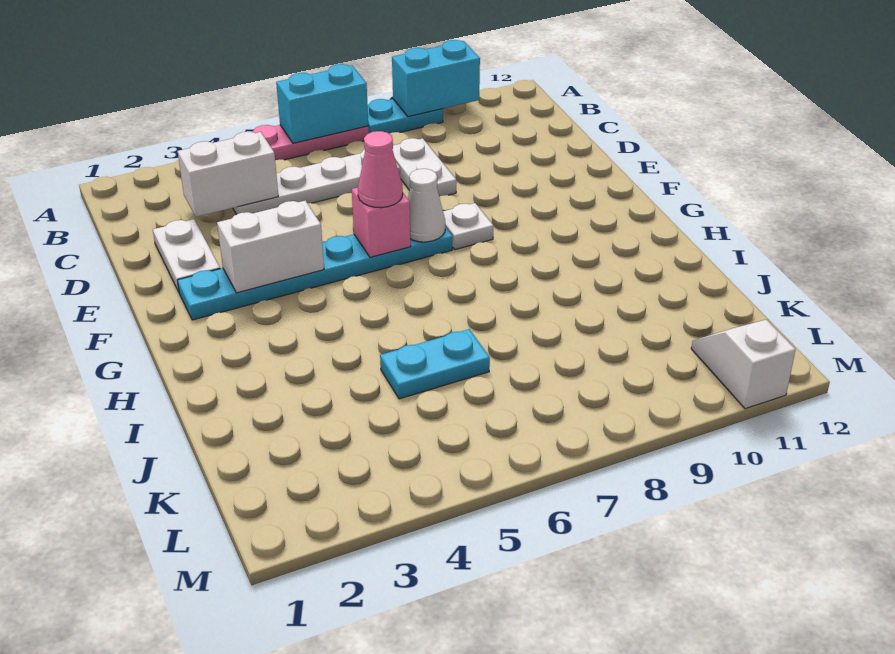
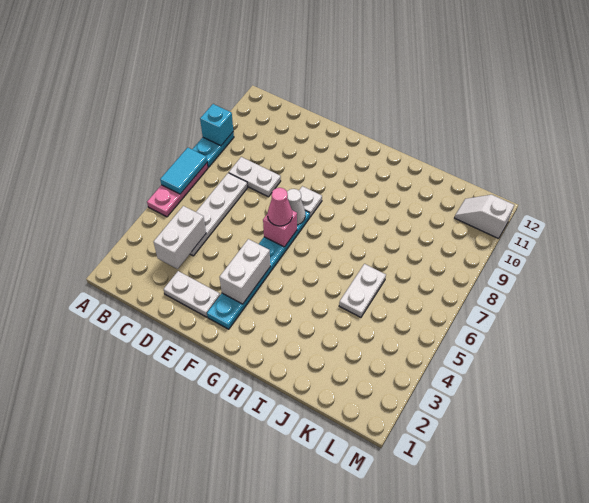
cyan brick A6:A7 level 2 -> cyan tile A6:A7 level 2
cyan brick A9:A10 level 2 -> cyan brick A9 level 2
cyan plate J5:J6 level 1 -> white plate J5:J6 level 1

